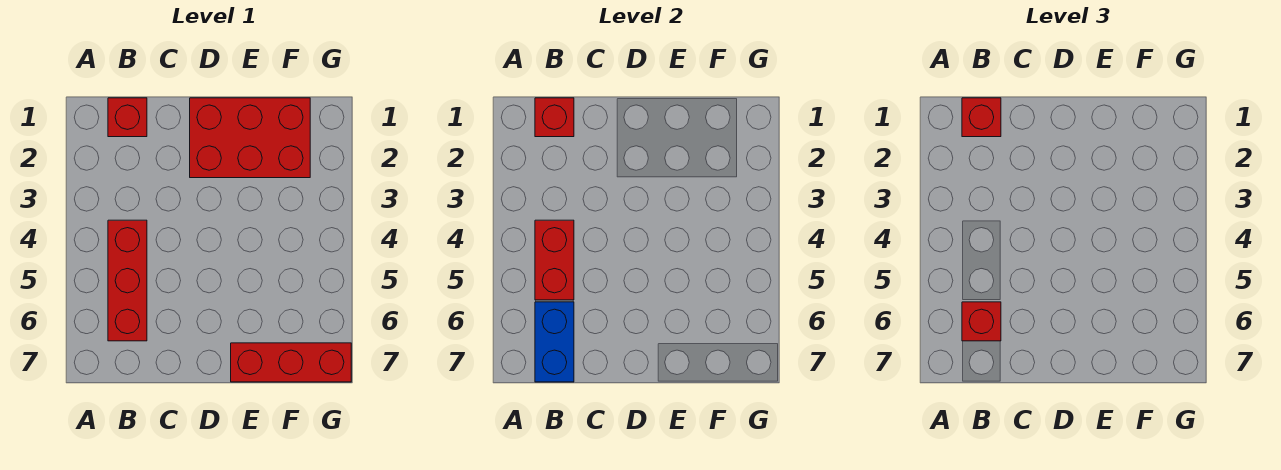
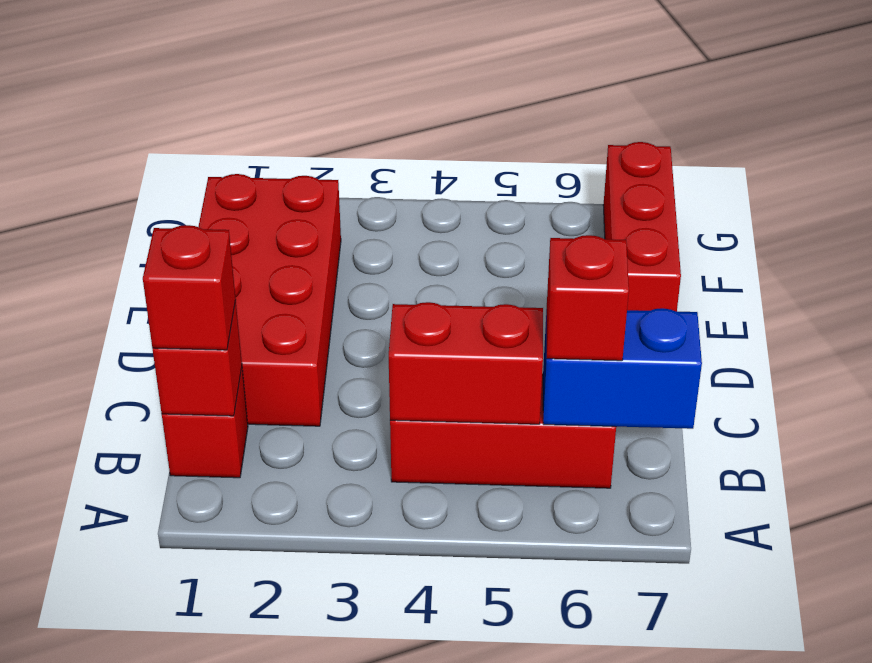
red brick D1:F2 level 1 -> red brick C1:F2 level 1

